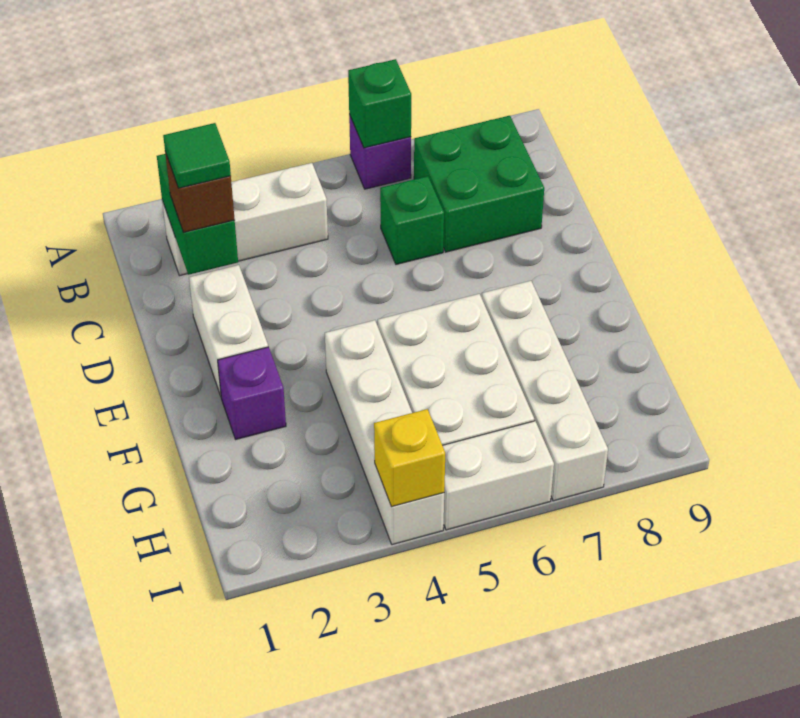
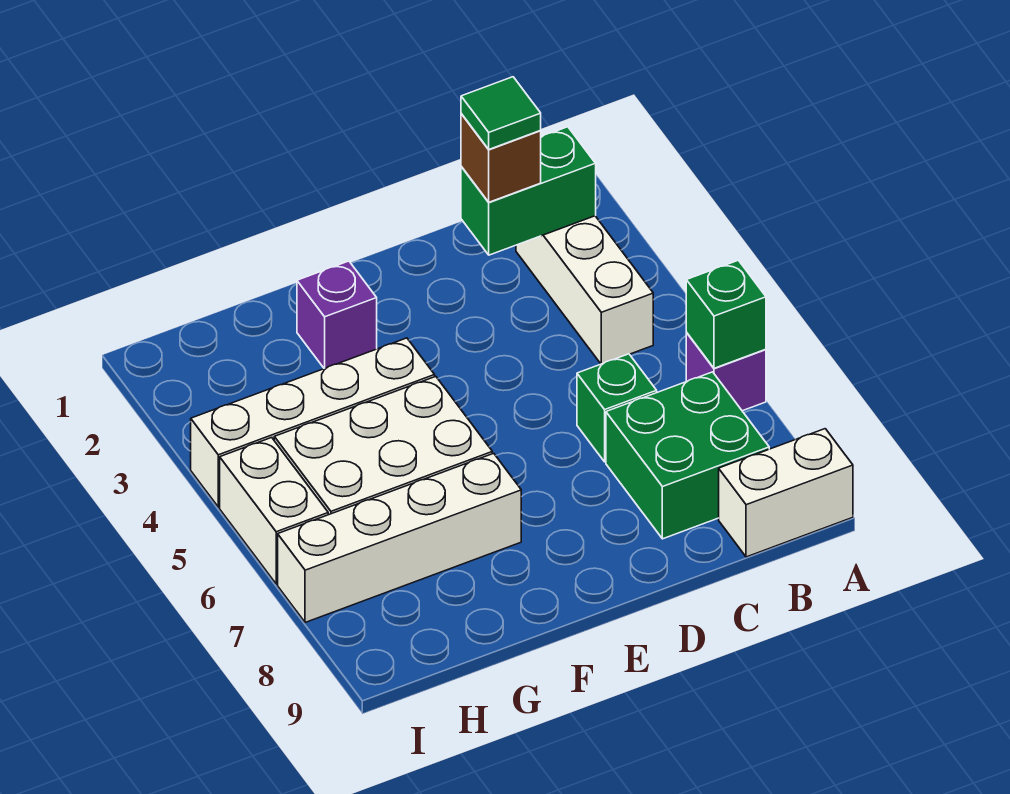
white brick D2:E2 level 1 -> white brick A9:B9 level 1
yellow brick I4 level 2 -> none

